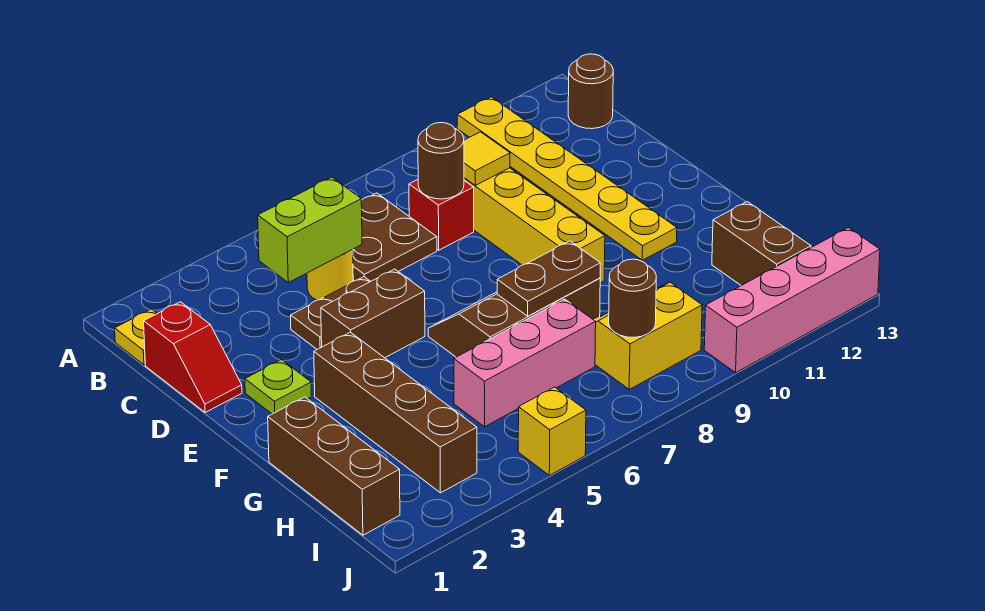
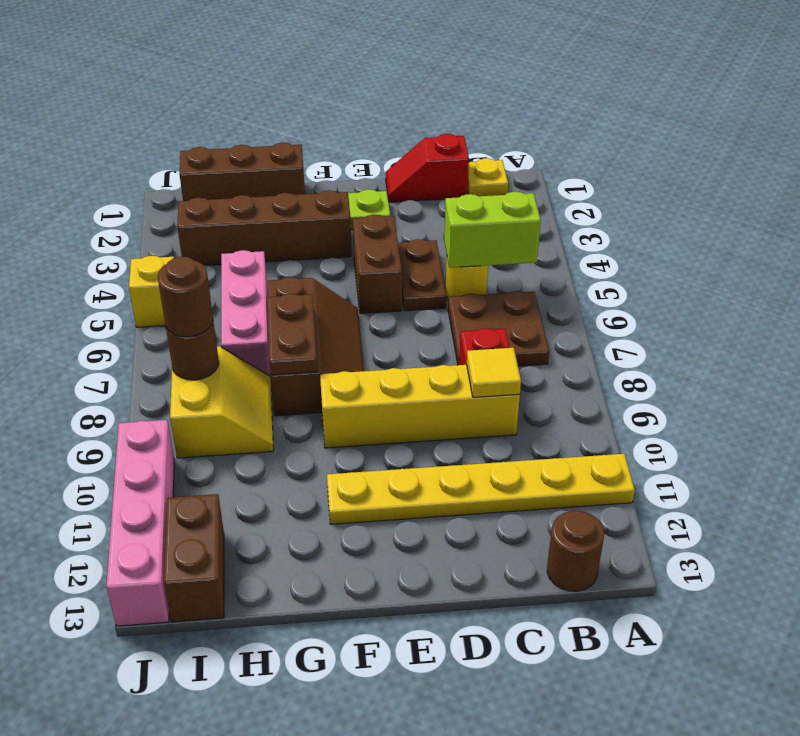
lime brick C4:C5 level 2 -> lime brick B5:C5 level 2
brown round brick C8 level 2 -> brown round brick I8 level 3
brown brick H12:I12 level 1 -> brown brick I12:I13 level 1

